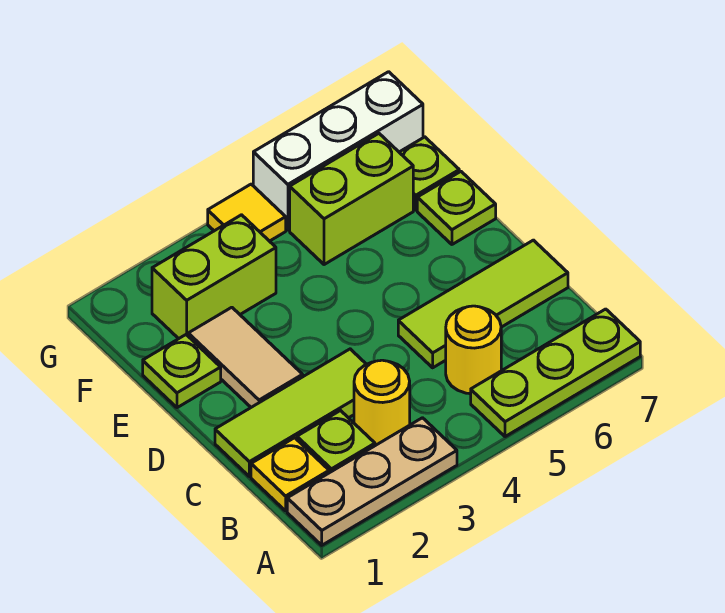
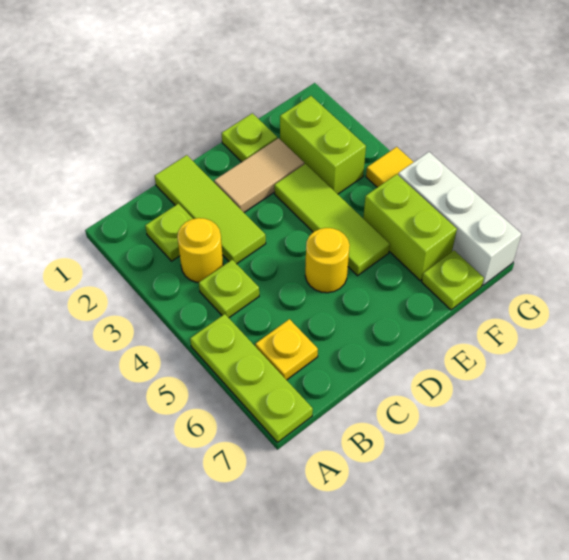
tan plate A1:A3 level 1 -> none
yellow plate B1 level 1 -> yellow plate B6 level 1
yellow round brick B5 level 1 -> yellow round brick D5 level 1
lime tile C5:C7 level 1 -> lime tile E3:E5 level 1
lime plate E7 level 1 -> lime plate B4 level 1

